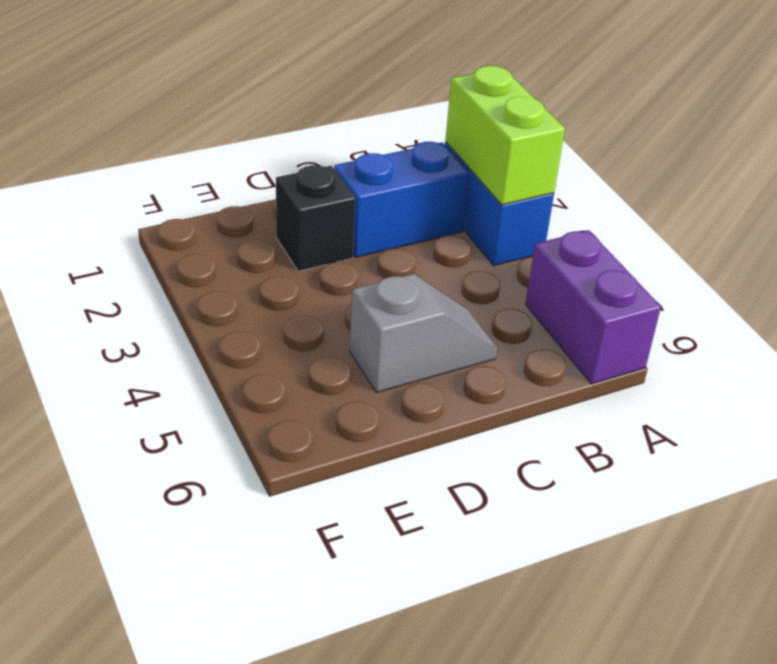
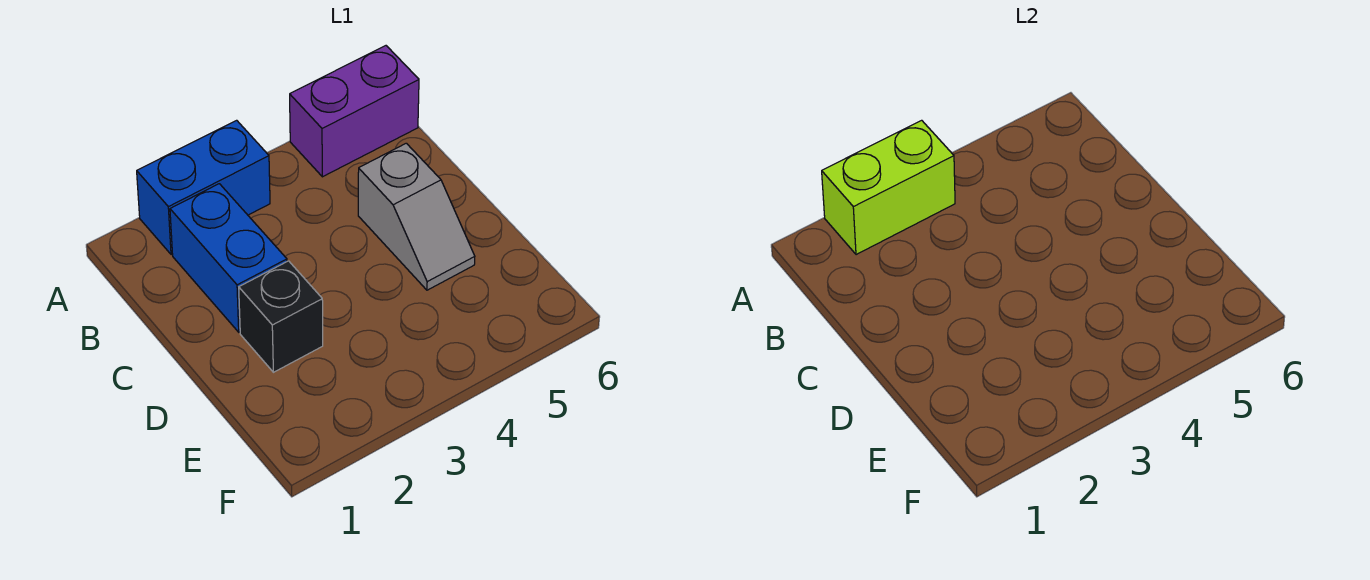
grey slope C5:D5 level 1 top D -> grey slope C5:D5 level 1 top C

